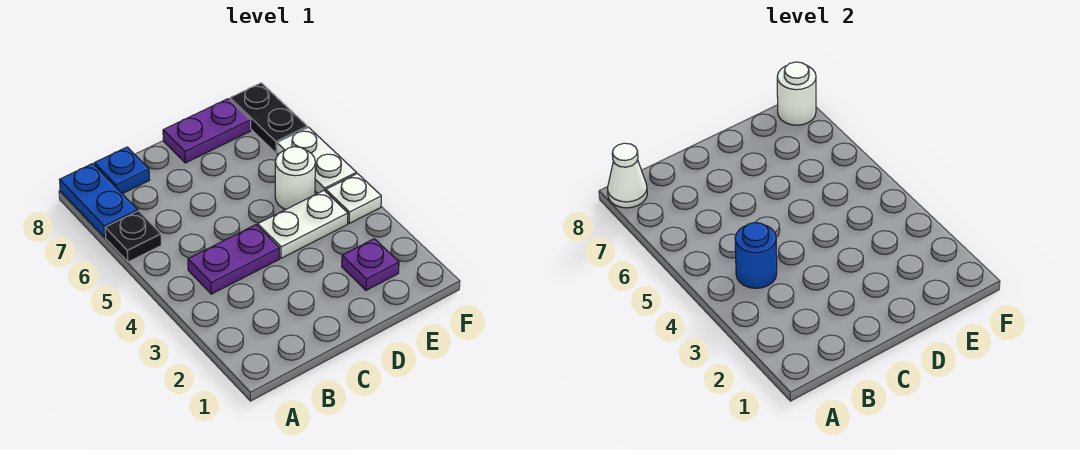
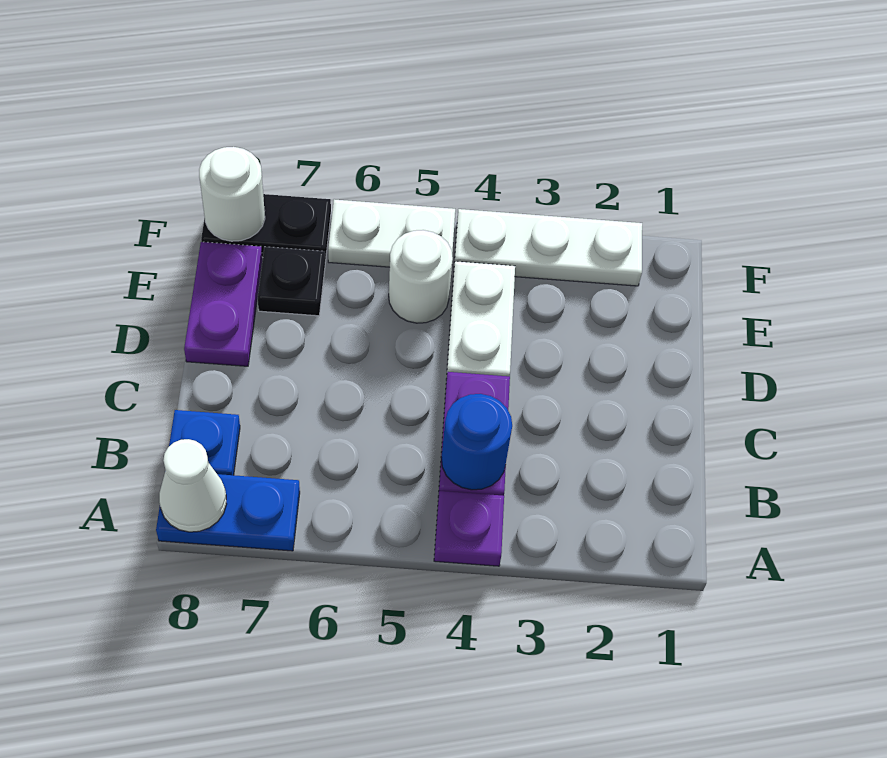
black plate A6 level 1 -> black plate E7 level 1
purple plate E2 level 1 -> purple plate A4 level 1
white plate F4 level 1 -> white plate F2:F4 level 1

